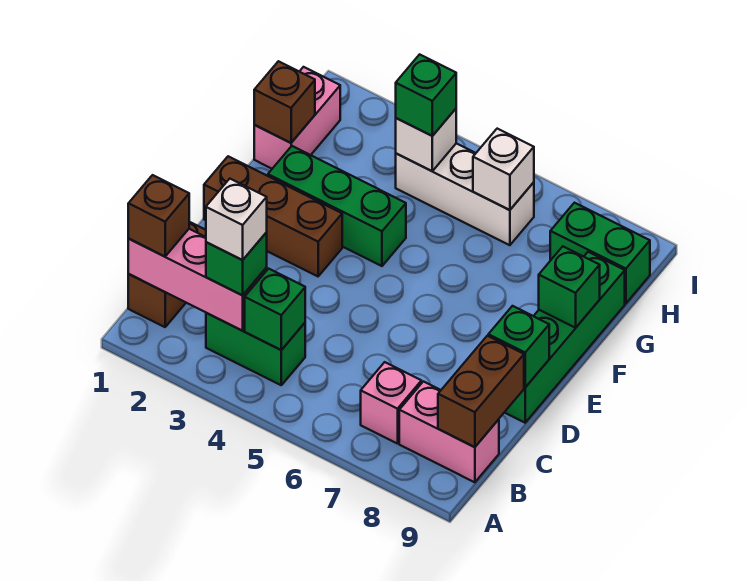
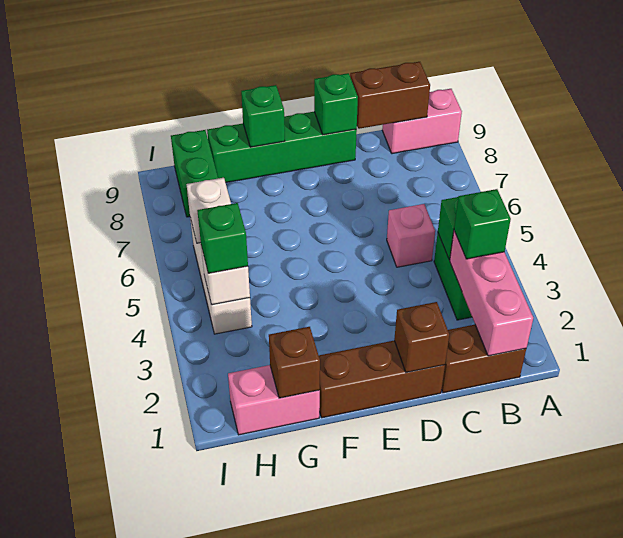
brown brick B1 level 3 -> brown brick D1 level 2
white brick B3 level 4 -> none
pink brick B7 level 1 -> pink brick C5 level 1
pink brick B8:B9 level 1 -> pink brick A9:B9 level 1
brown brick E1:E3 level 1 -> brown brick D1:F1 level 1
green brick F2:F4 level 1 -> none

